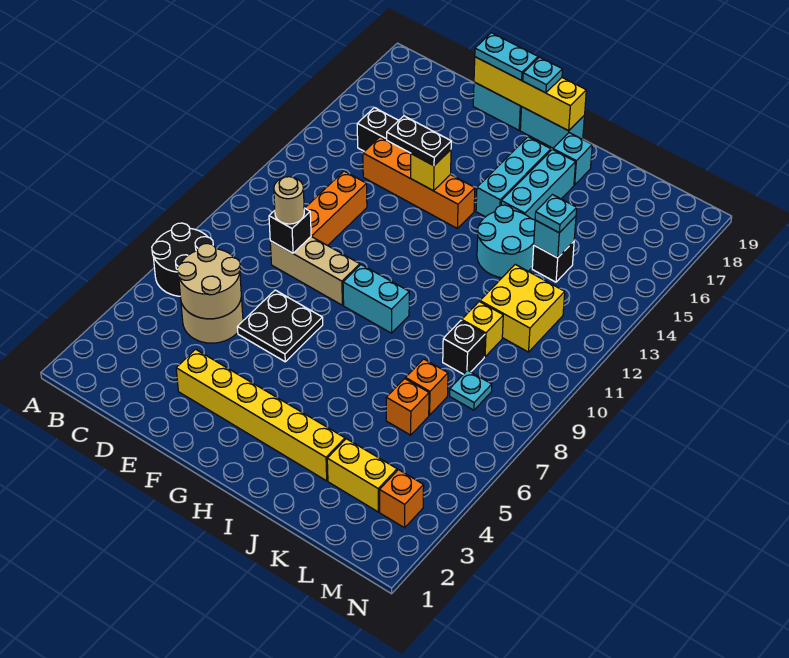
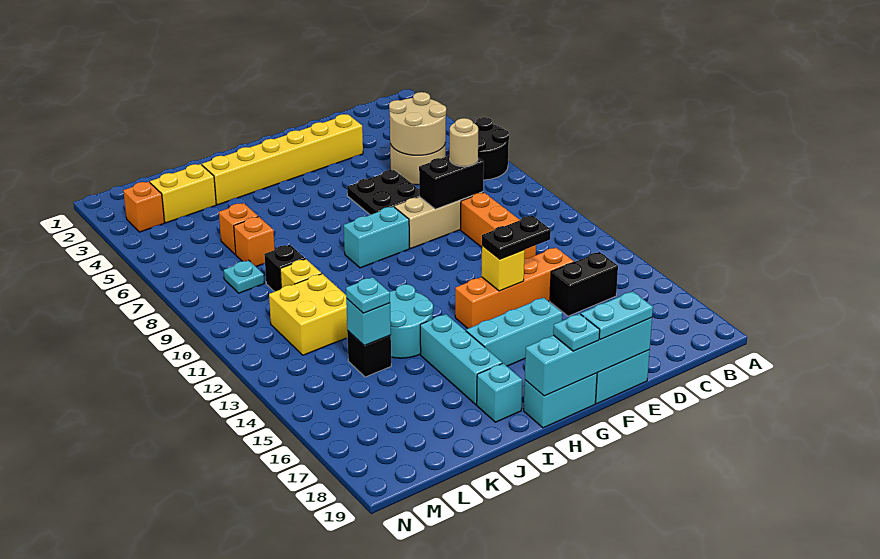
black brick D9 level 2 -> black brick D9:E9 level 2
yellow brick E19:H19 level 2 -> cyan brick E19:H19 level 2
cyan brick H15:H17 level 1 -> cyan brick F16:H16 level 1

